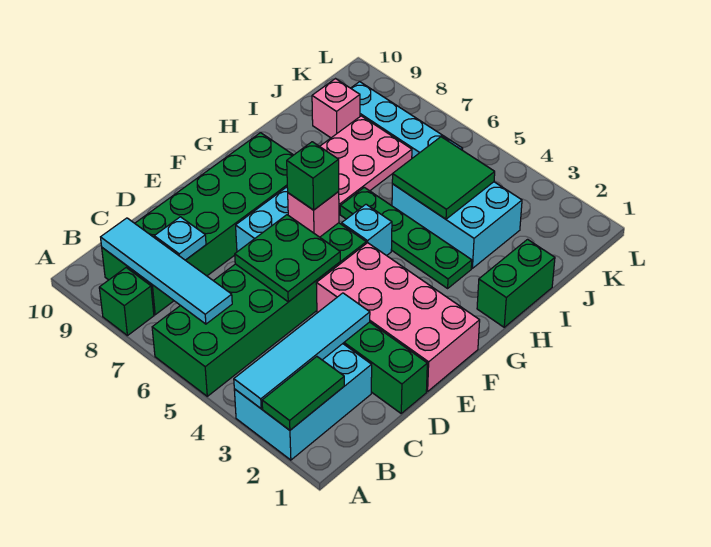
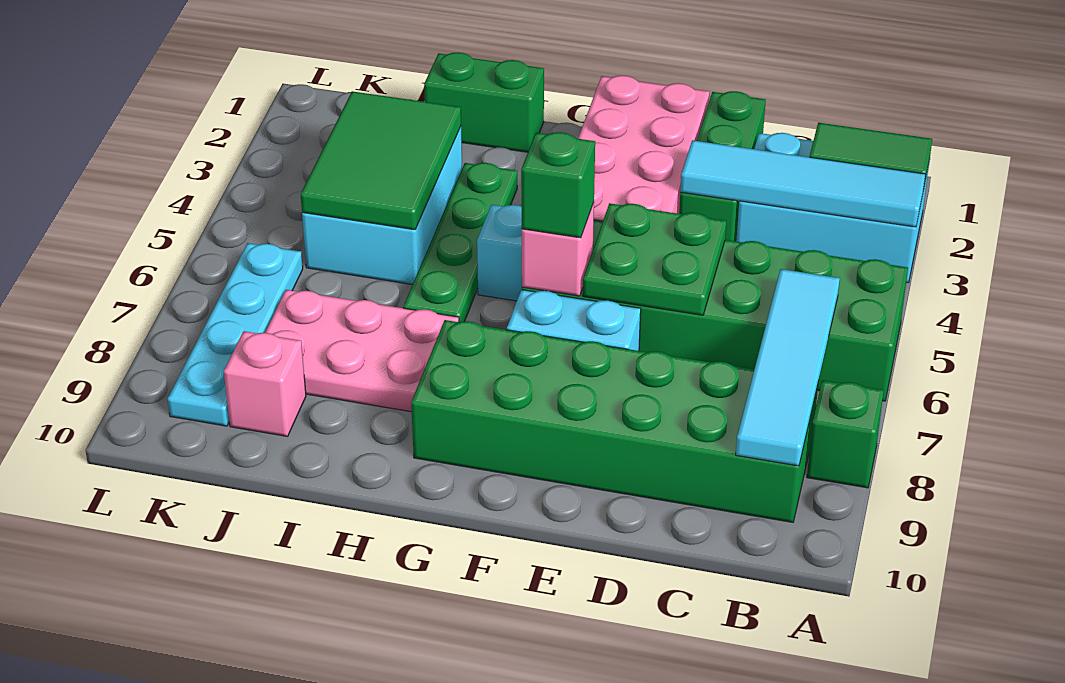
cyan plate C8 level 2 -> none
green tile I4:J5 level 2 -> green tile I3:J5 level 2

